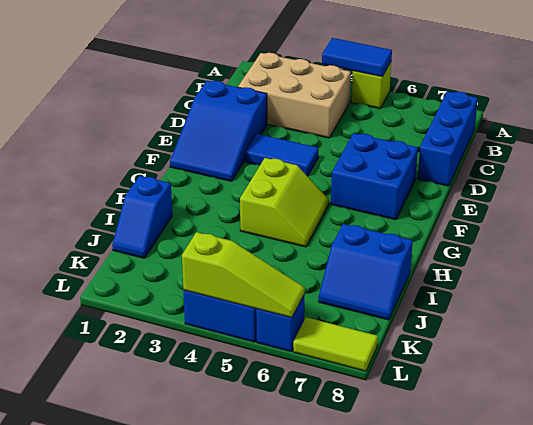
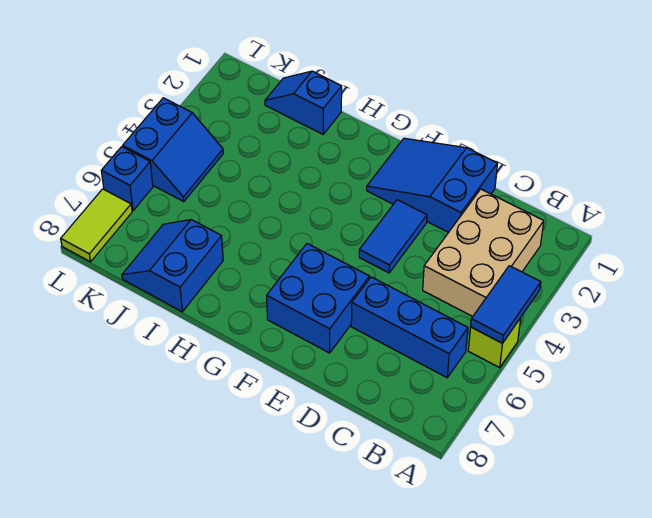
blue brick B8:D8 level 1 -> blue brick B6:D6 level 1
lime slope G4:H5 level 1 top 4 -> none
lime slope L4:L6 level 2 top 4 -> none

